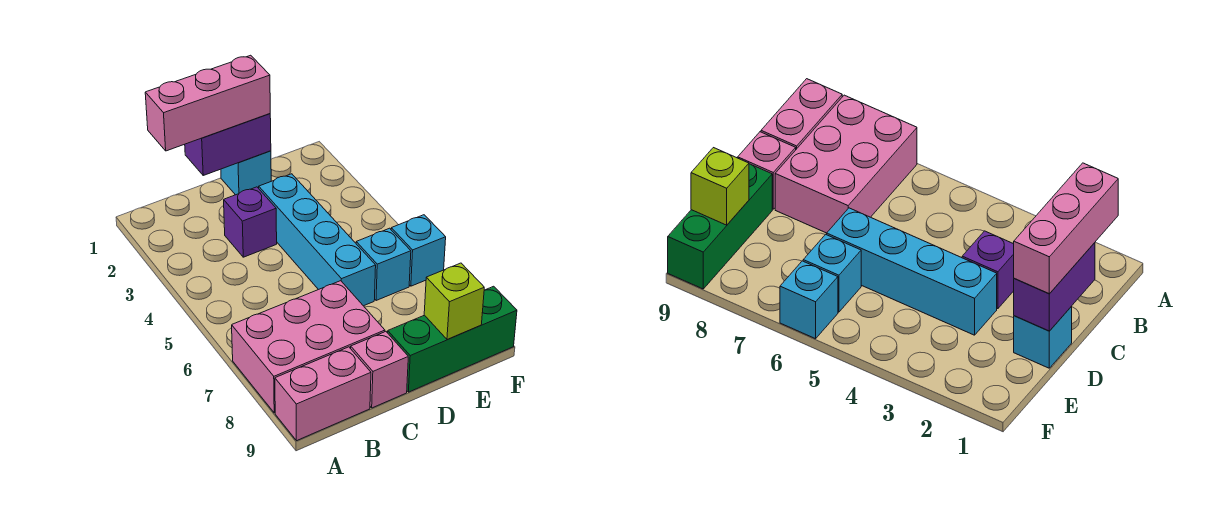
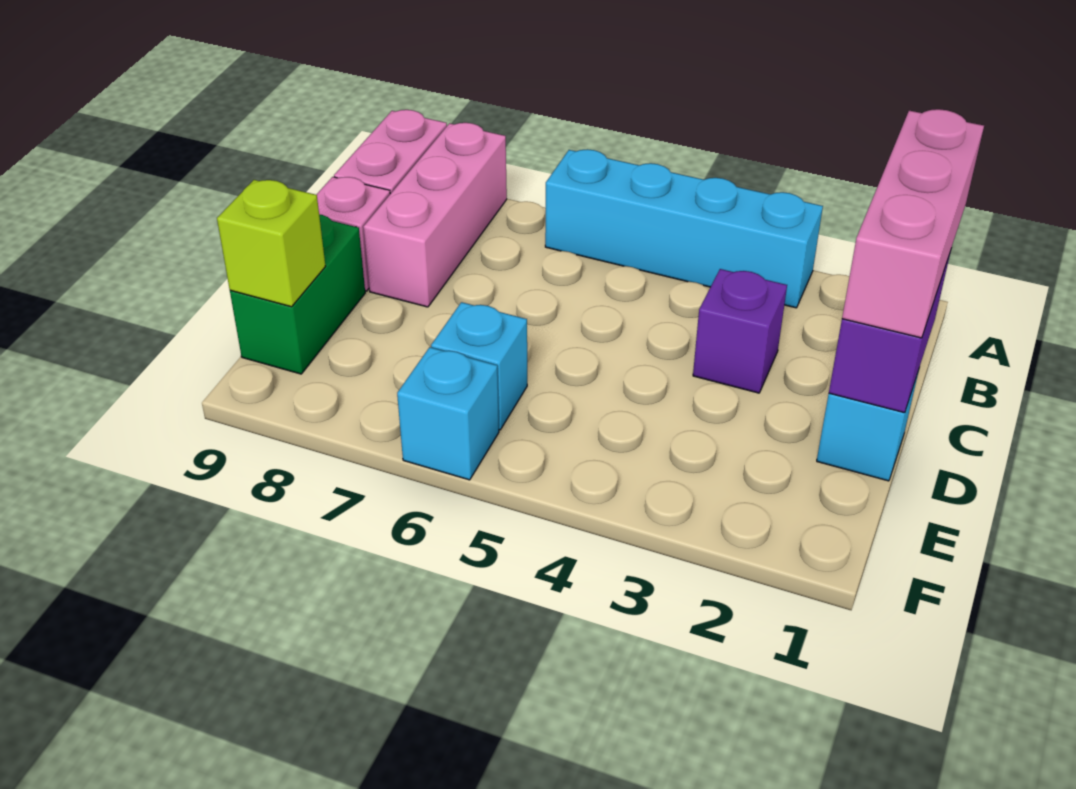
pink brick A7:C8 level 1 -> pink brick A8:C8 level 1
cyan brick D3:D6 level 1 -> cyan brick A3:A6 level 1
green brick D9:F9 level 1 -> green brick D9:E9 level 1

